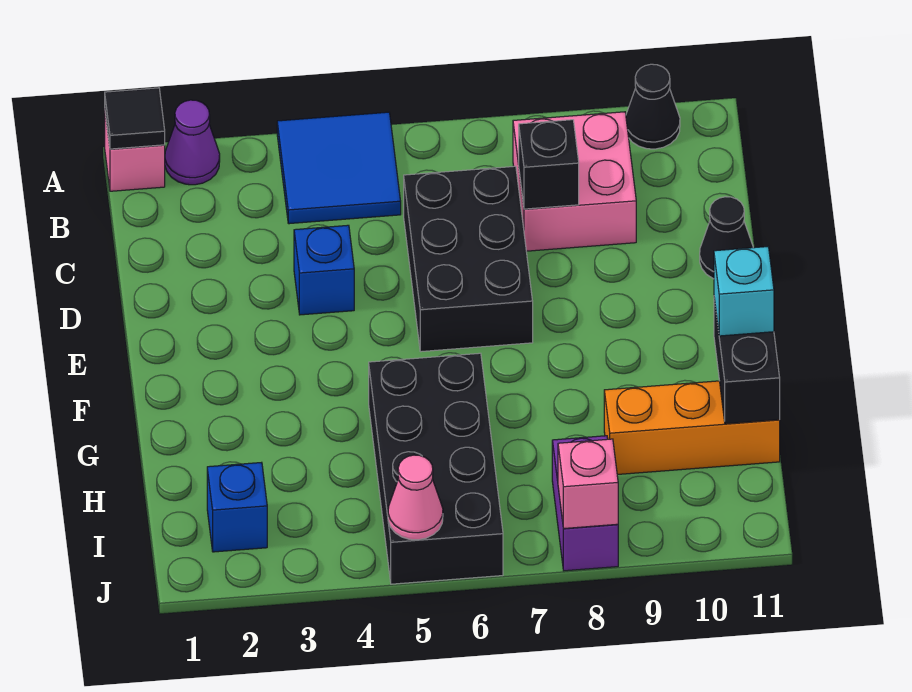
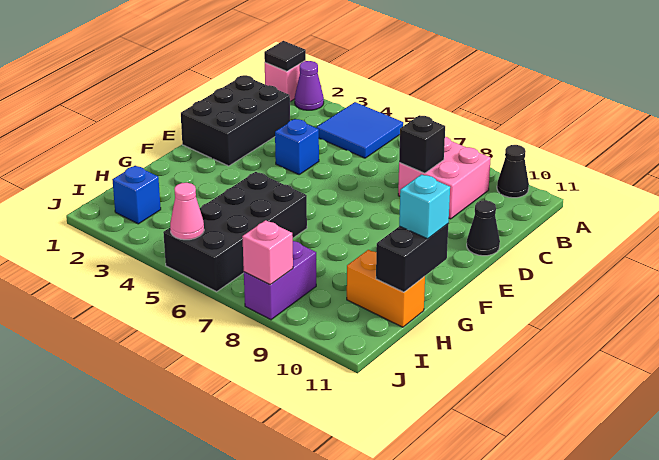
black brick C6:E7 level 1 -> black brick C1:E2 level 1
orange brick H9:H11 level 1 -> orange brick H10:H11 level 1

